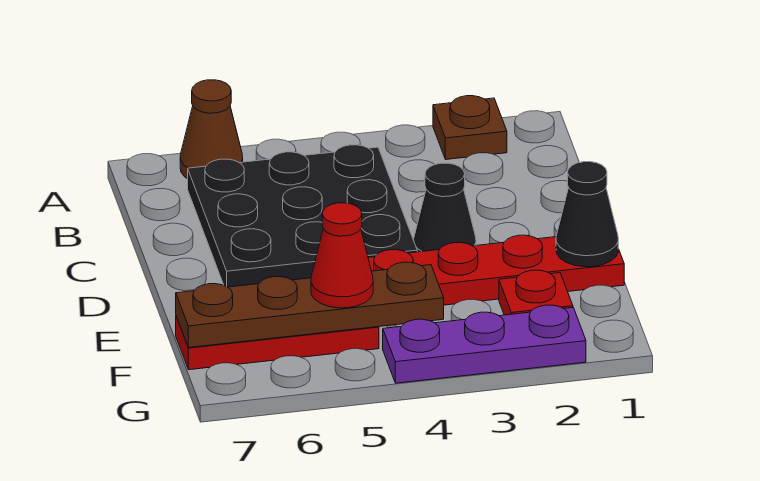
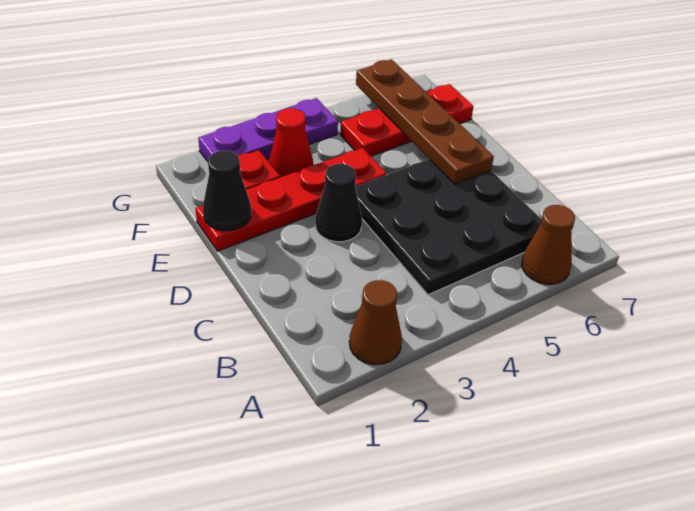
brown plate A2 level 1 -> brown cone A2 level 1
brown plate F4:F7 level 2 -> brown plate D6:G6 level 2
red cone F5 level 3 -> red cone F3 level 1

